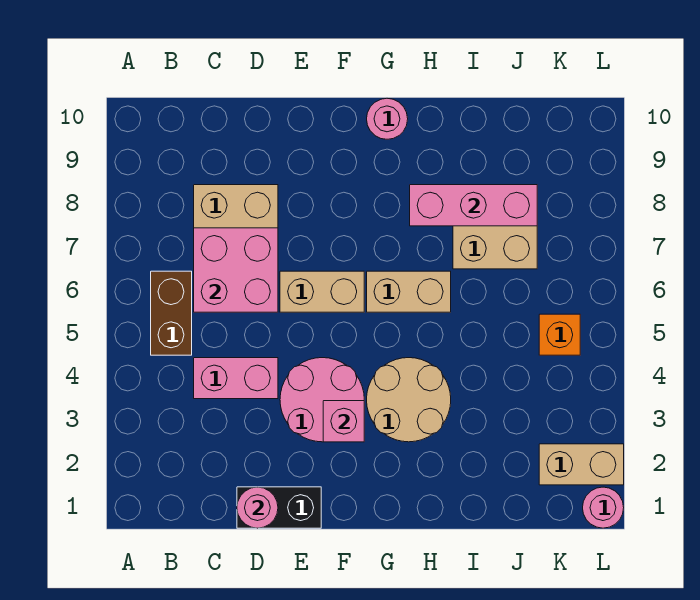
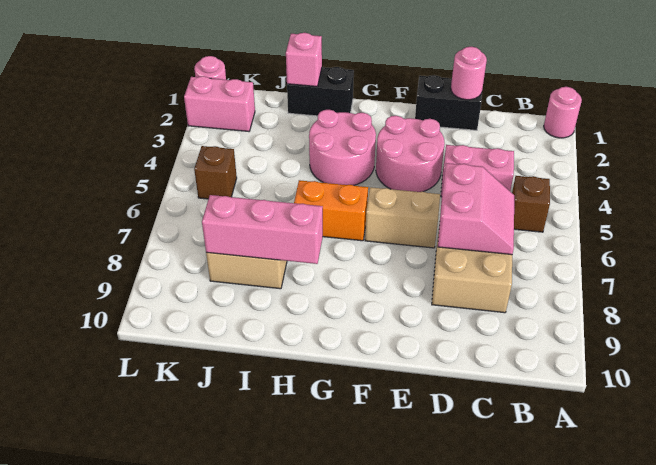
brown brick B5:B6 level 1 -> brown brick B5 level 1
pink brick C6:D7 level 2 -> pink slope C6:D7 level 2 top D
pink brick F3 level 2 -> pink brick I1 level 2
tan round brick G3:H4 level 1 -> pink round brick G3:H4 level 1
tan brick G6:H6 level 1 -> orange brick G6:H6 level 1
pink round brick G10 level 1 -> pink round brick A1 level 1
none -> black brick H1:I1 level 1
tan brick K2:L2 level 1 -> pink brick K2:L2 level 1
orange brick K5 level 1 -> brown brick K5 level 1

